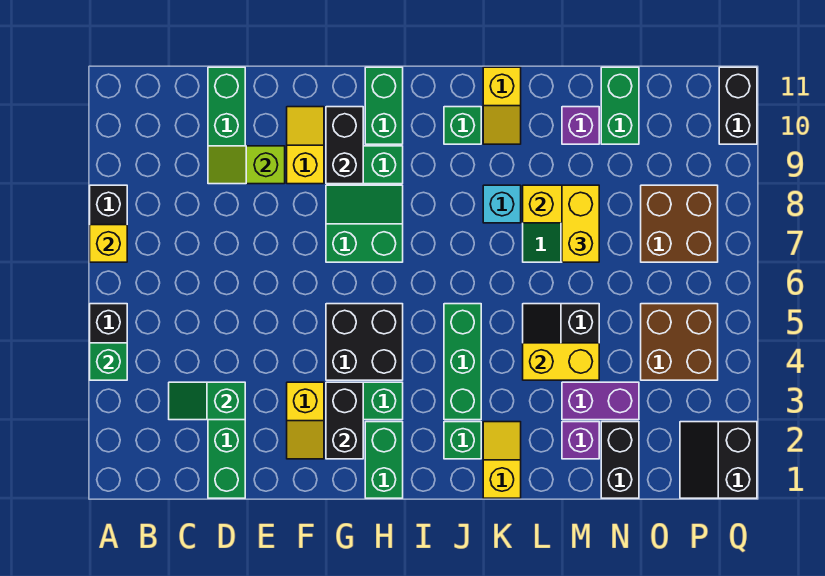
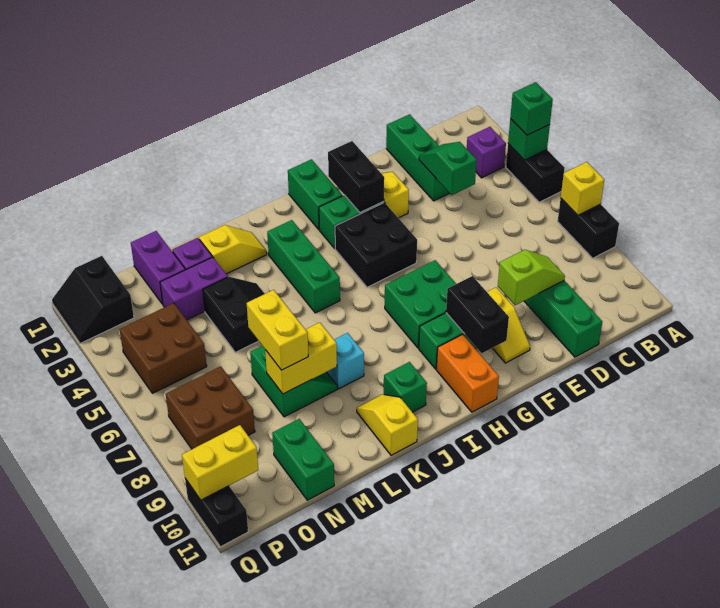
green slope C3:D3 level 2 top D -> green slope D3:D4 level 2 top 4
green slope G7:H8 level 1 top 7 -> green brick G7:H8 level 1
green brick H10:H11 level 1 -> orange brick H10:H11 level 1
green brick J2 level 1 -> green brick A4 level 3
yellow slope K1:K2 level 1 top 1 -> yellow slope K2:L2 level 1 top L
yellow brick L4:M4 level 2 -> yellow brick P10:Q10 level 2
purple brick M10 level 1 -> purple brick B3 level 1
black brick N1:N2 level 1 -> purple brick N1:N2 level 1
black slope P1:Q2 level 1 top Q -> black slope P1:Q2 level 1 top P

